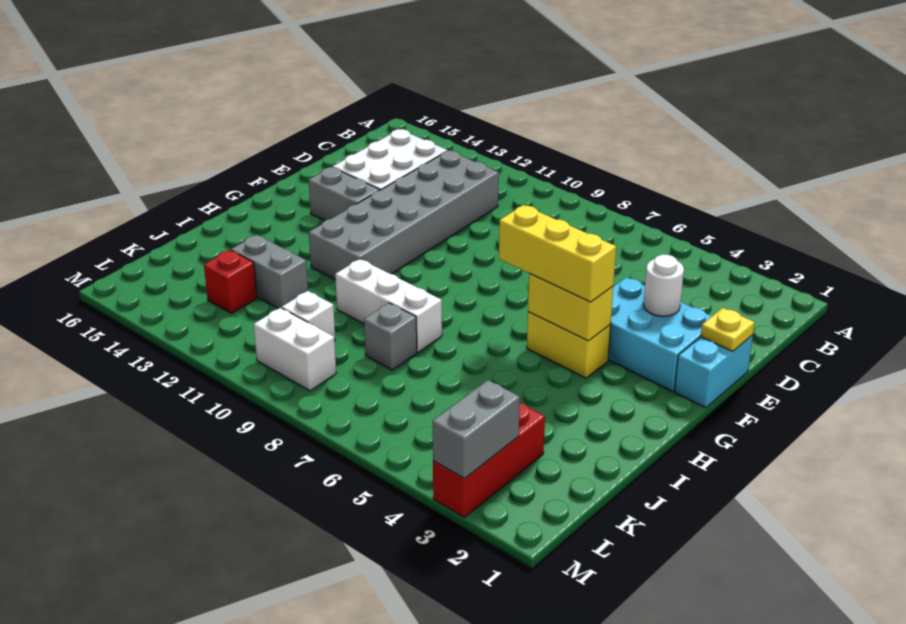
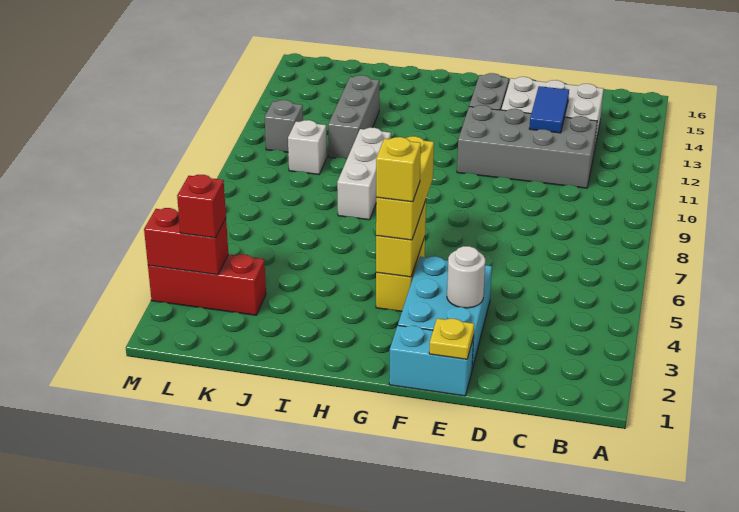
grey brick C11:H12 level 1 -> grey brick C11:F12 level 1
none -> blue tile D12:D13 level 2
none -> yellow brick G4 level 4
grey brick J8 level 1 -> grey brick L11 level 1
grey brick J12:J13 level 1 -> grey brick J11:J13 level 1
red brick K13 level 1 -> red brick L3 level 3
grey brick L3:M3 level 2 -> red brick L3:M3 level 2
white brick L9:L10 level 1 -> none

